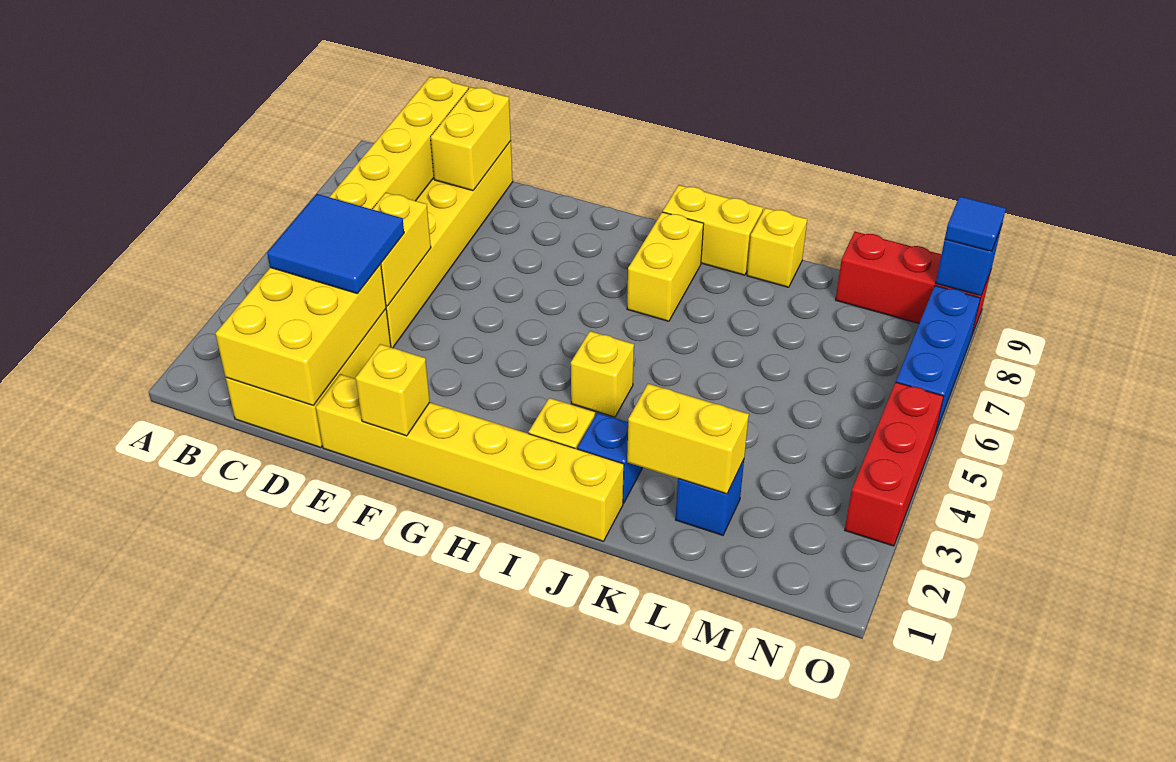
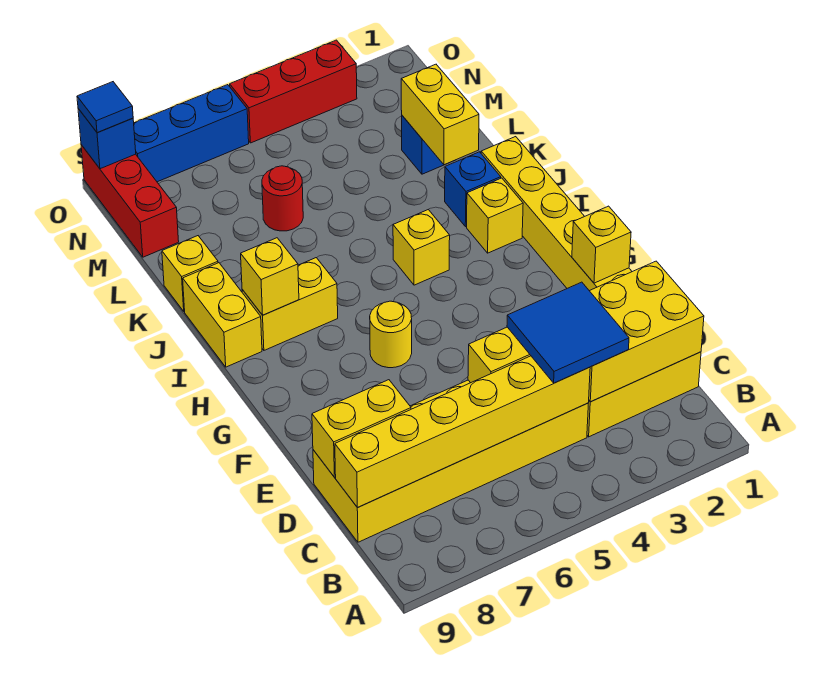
none -> yellow round brick G6 level 1
none -> yellow brick I8 level 2
none -> red round brick L6 level 1

